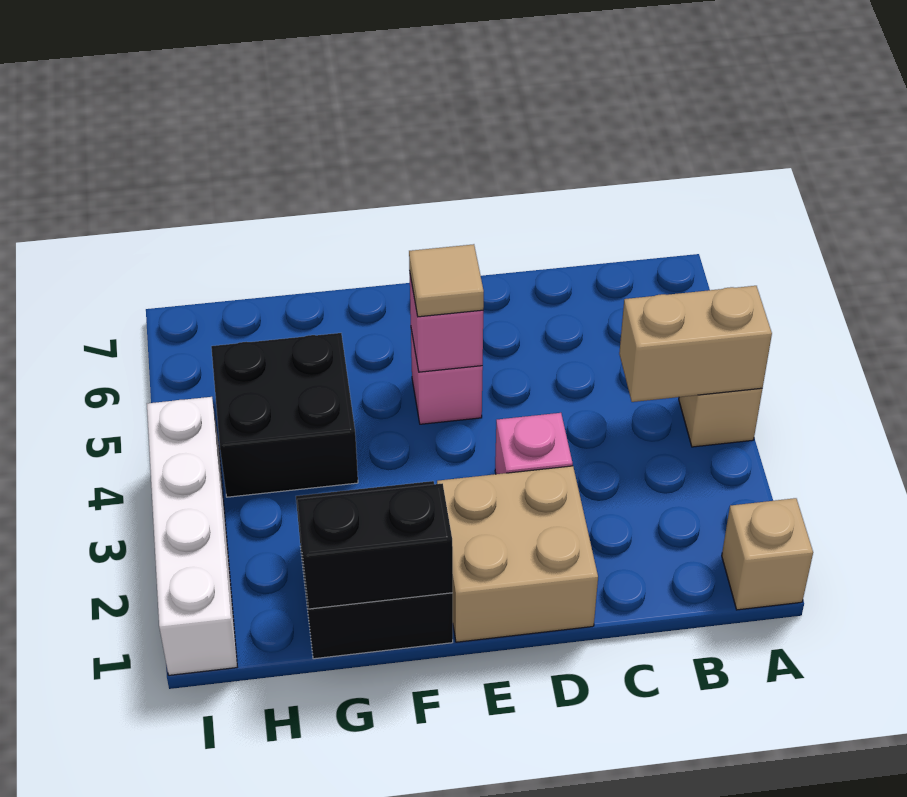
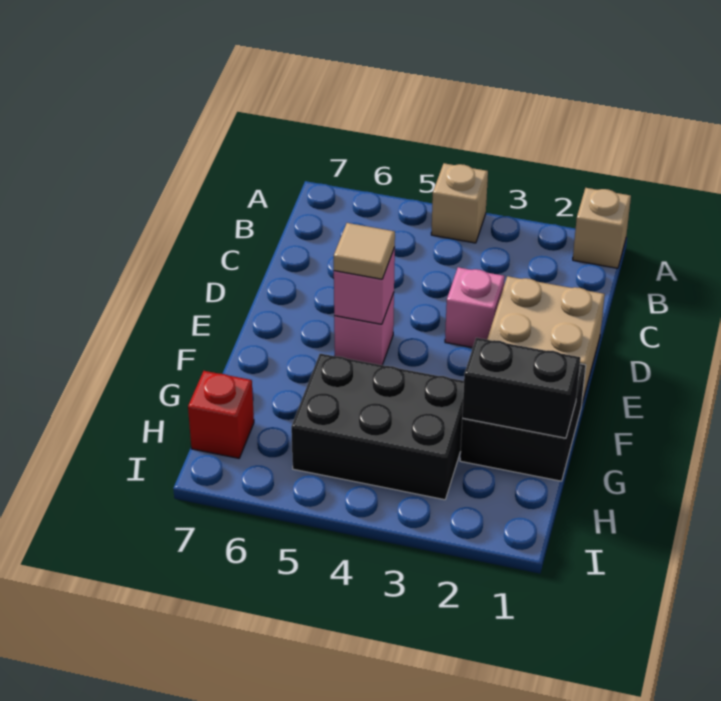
tan brick A4:B4 level 2 -> none
black brick F1:G1 level 2 -> black brick G1:G2 level 2
black brick G4:H5 level 1 -> black brick G3:H5 level 1
none -> red brick H7 level 1
white brick I1:I4 level 1 -> none

